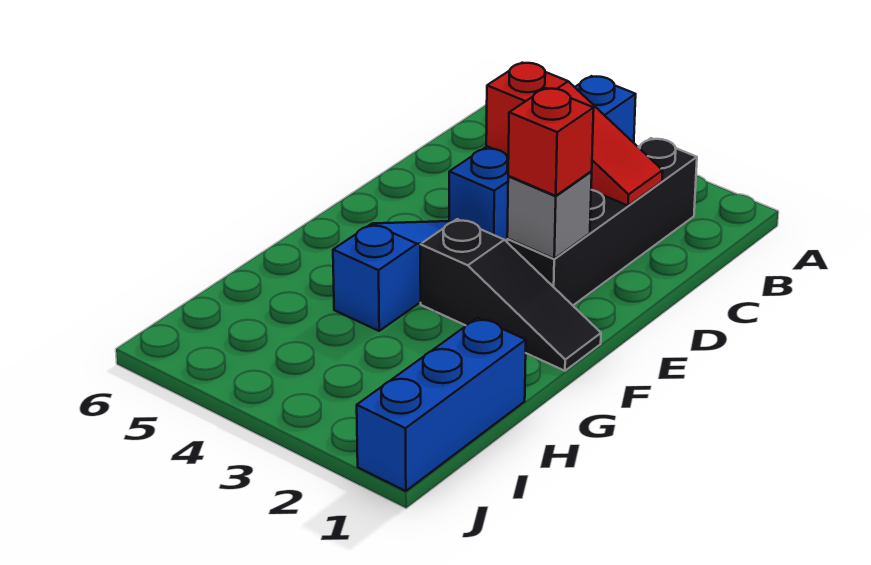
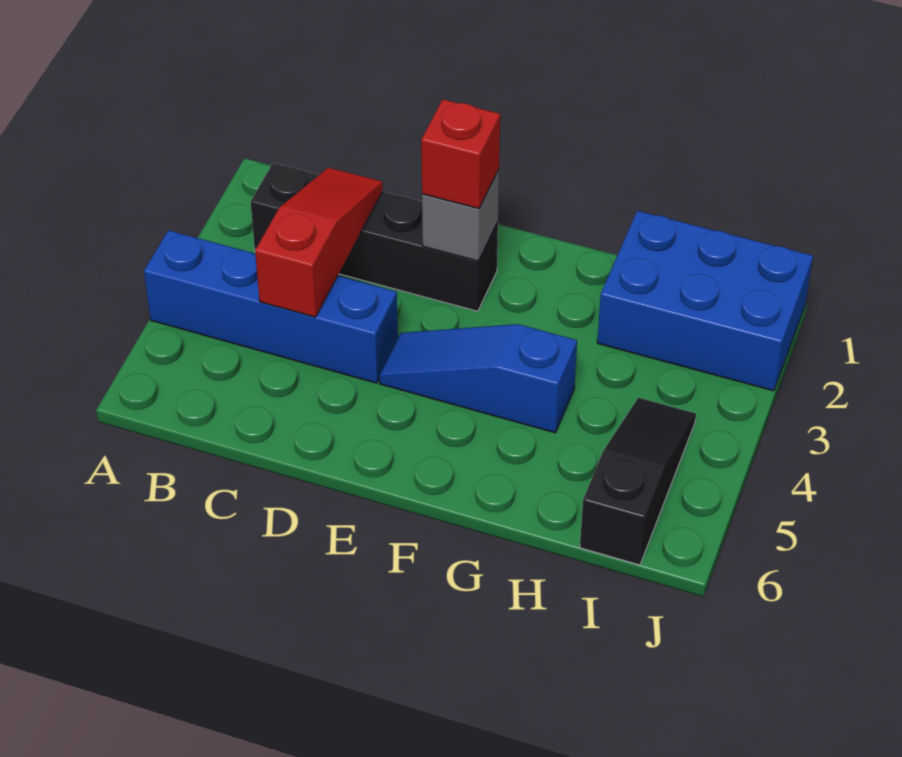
black slope F1:F3 level 1 top 3 -> black slope I4:I6 level 1 top 6
blue brick H1:J1 level 1 -> blue brick H1:J2 level 1

